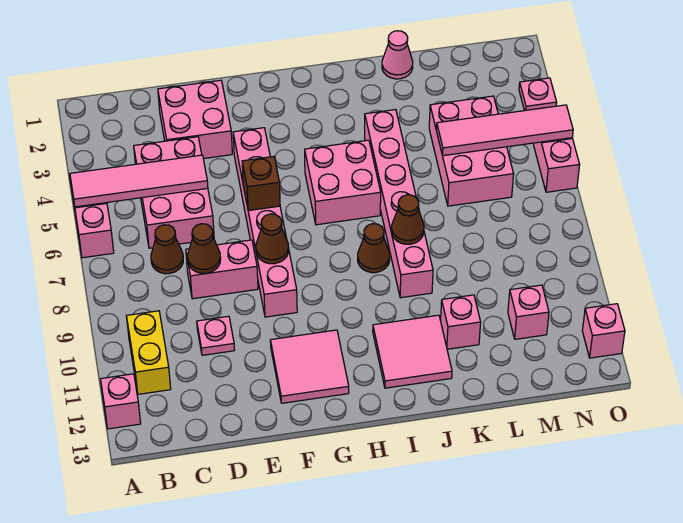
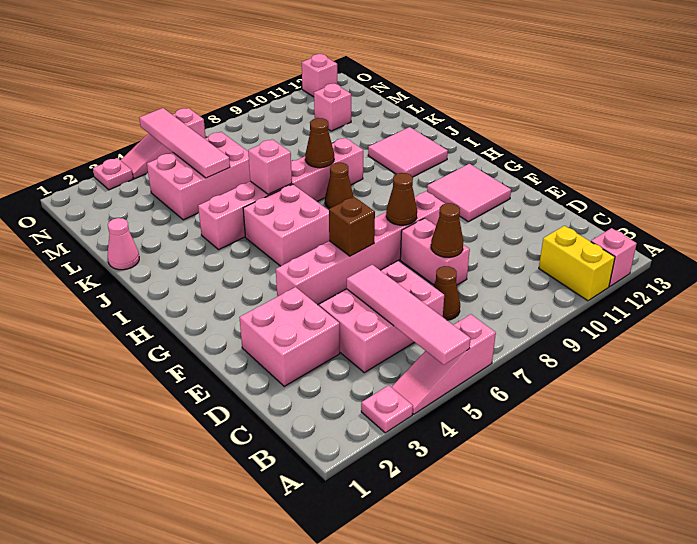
yellow brick B10:B11 level 1 -> yellow brick A11:B11 level 1
pink plate D10 level 1 -> pink plate A3 level 1
pink brick K11 level 1 -> pink brick J6 level 2

